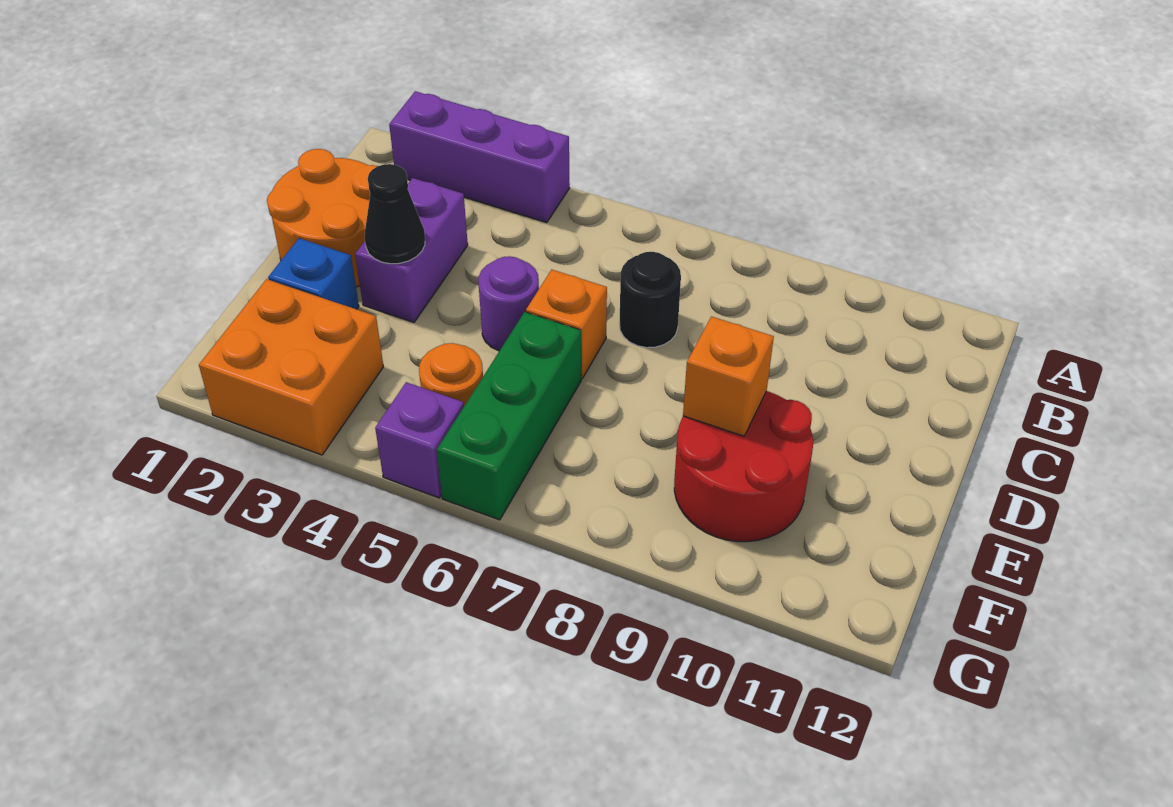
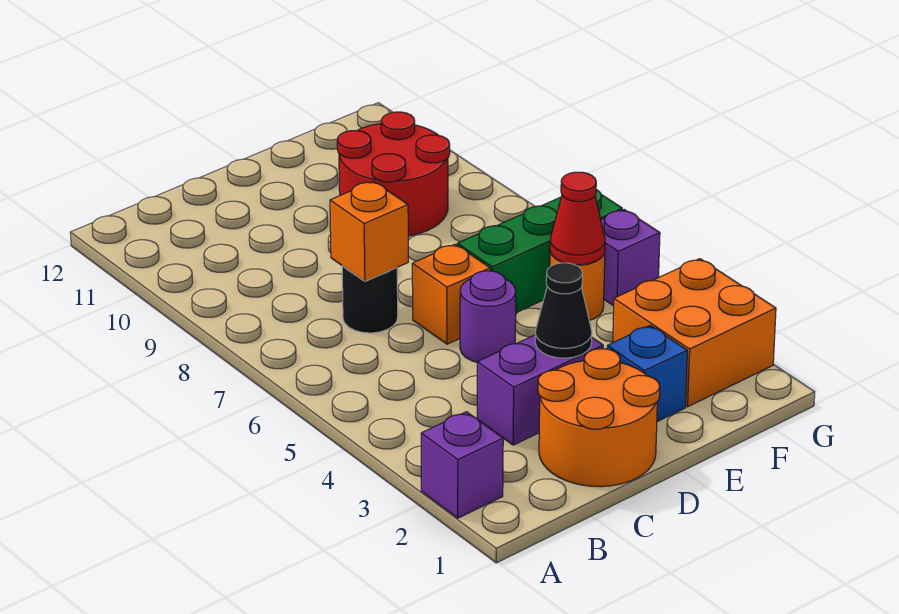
purple brick A2:A4 level 1 -> purple brick A2 level 1
orange brick E9 level 2 -> orange brick C7 level 2
none -> red cone F5 level 2

